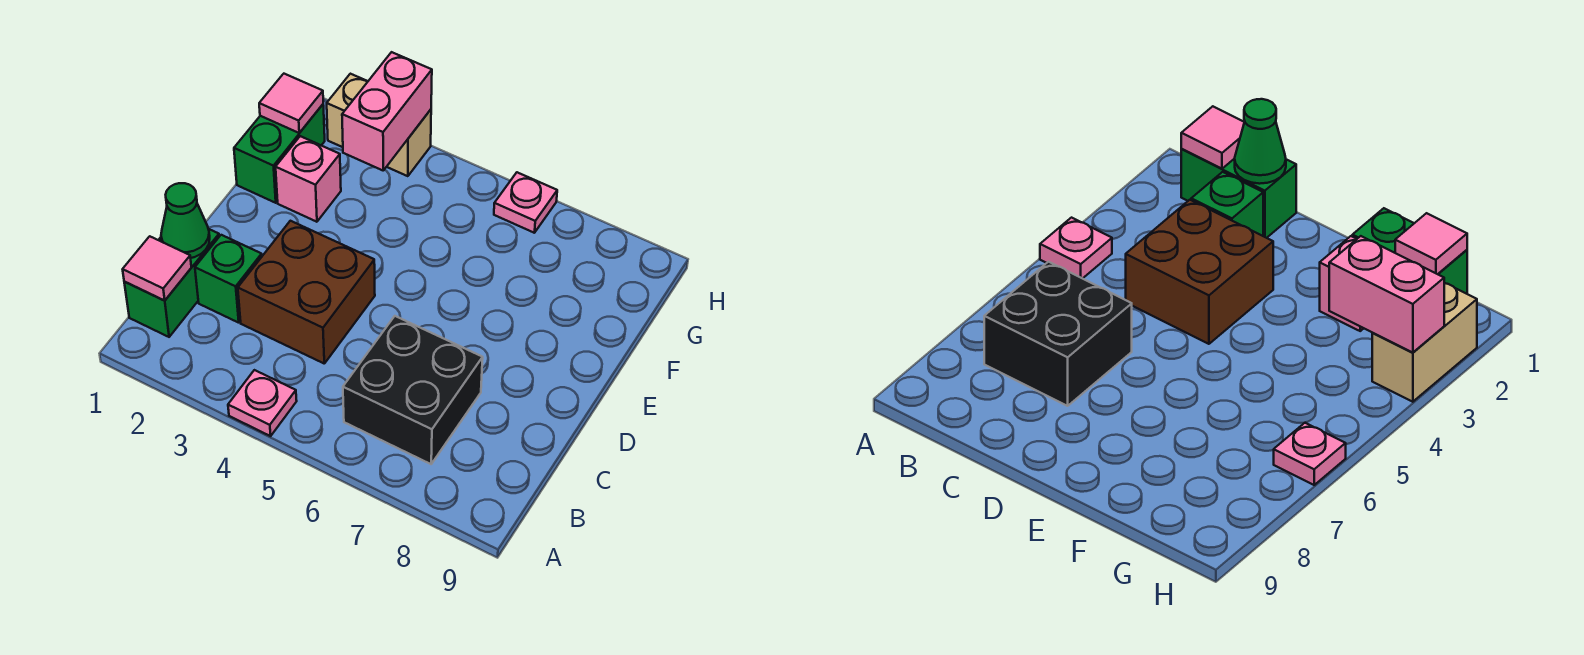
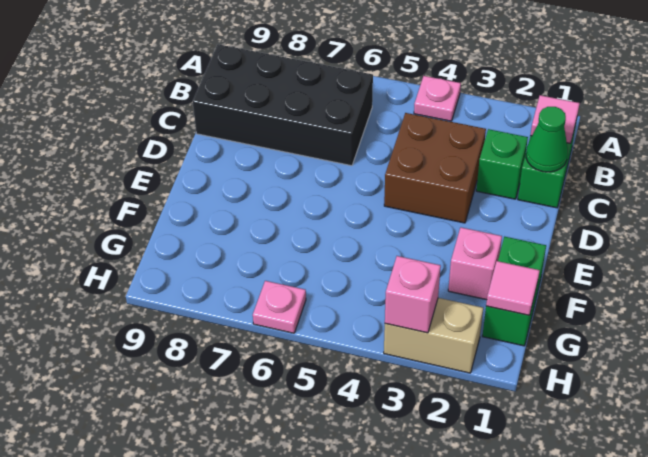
black brick B6:C7 level 1 -> black brick B6:C9 level 1
pink brick G3:H3 level 2 -> pink brick H3 level 2

